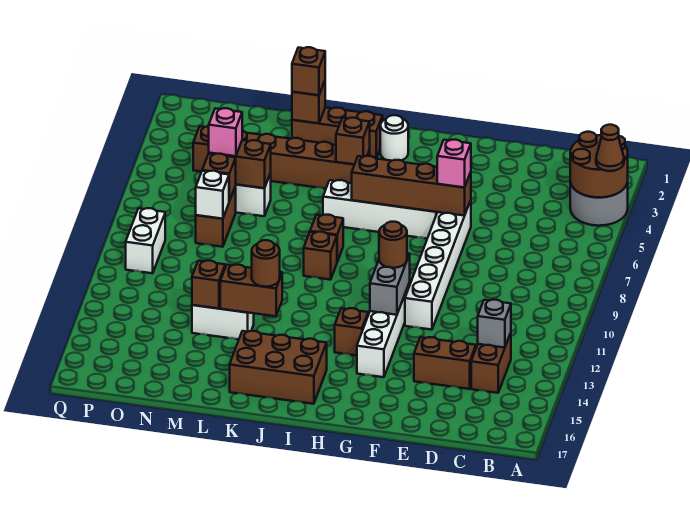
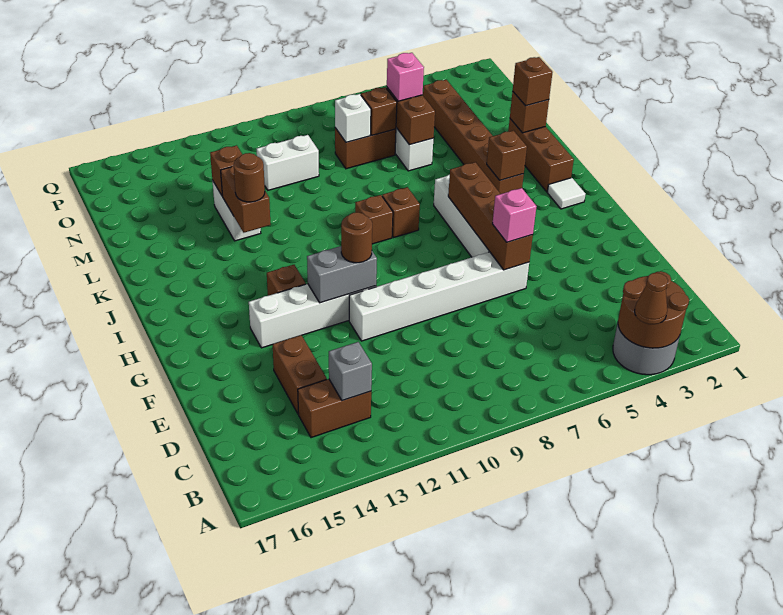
white round brick I2 level 1 -> white tile I2 level 1
brown brick I15:K16 level 1 -> none
white brick P9:P10 level 1 -> white brick N10:N11 level 1

